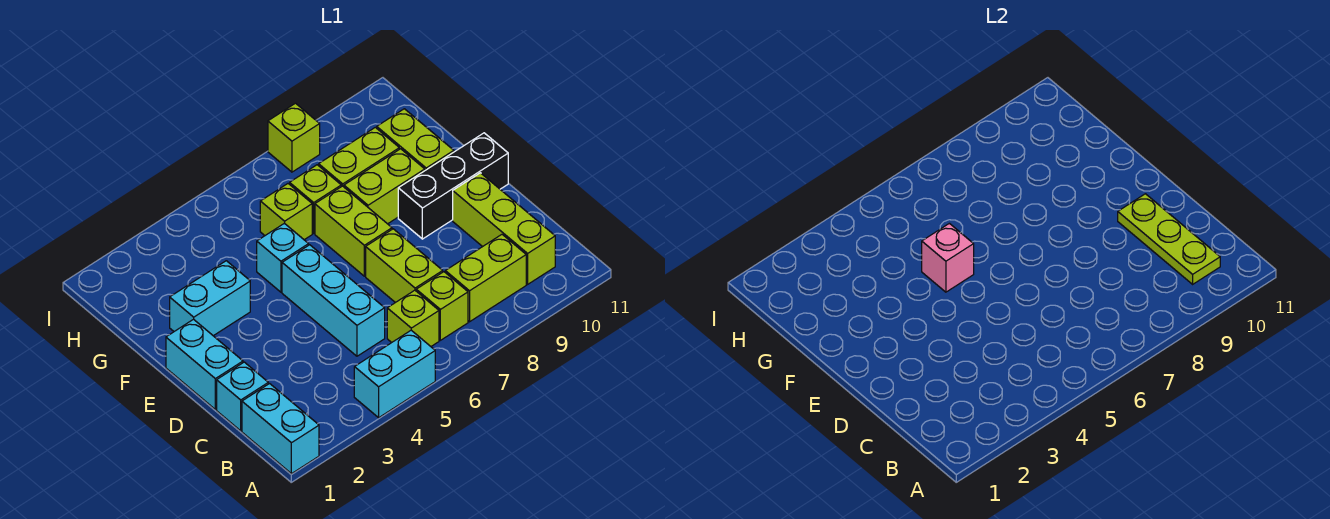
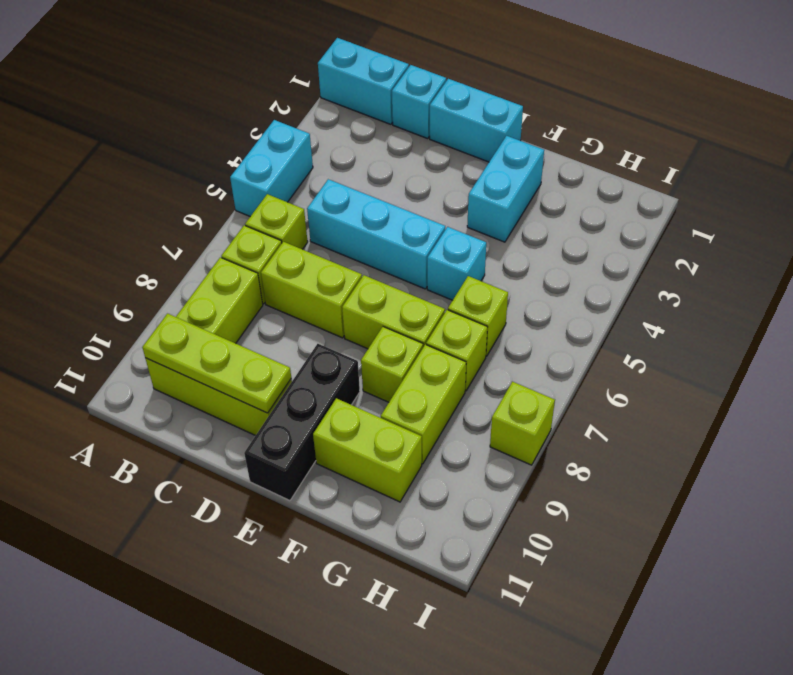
pink brick F5 level 2 -> none
lime brick F8:F9 level 1 -> lime brick F8 level 1

